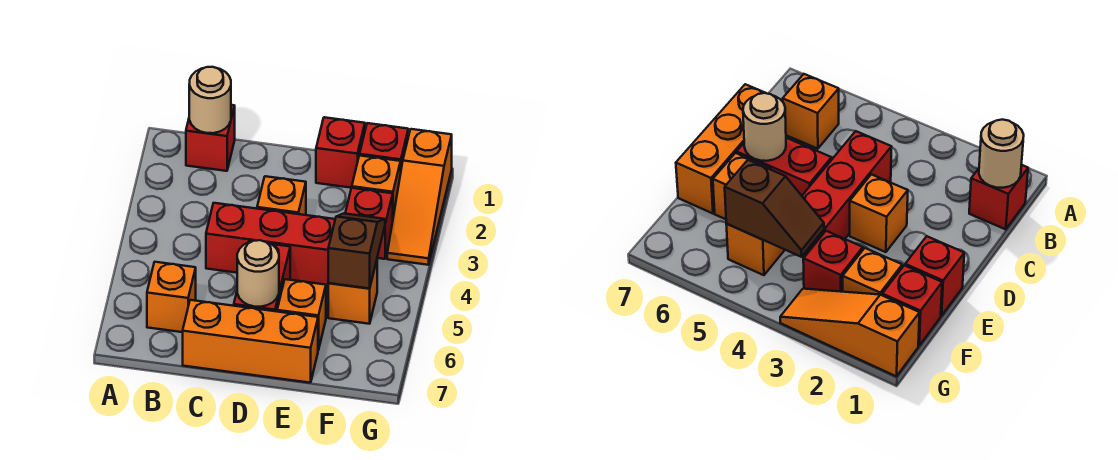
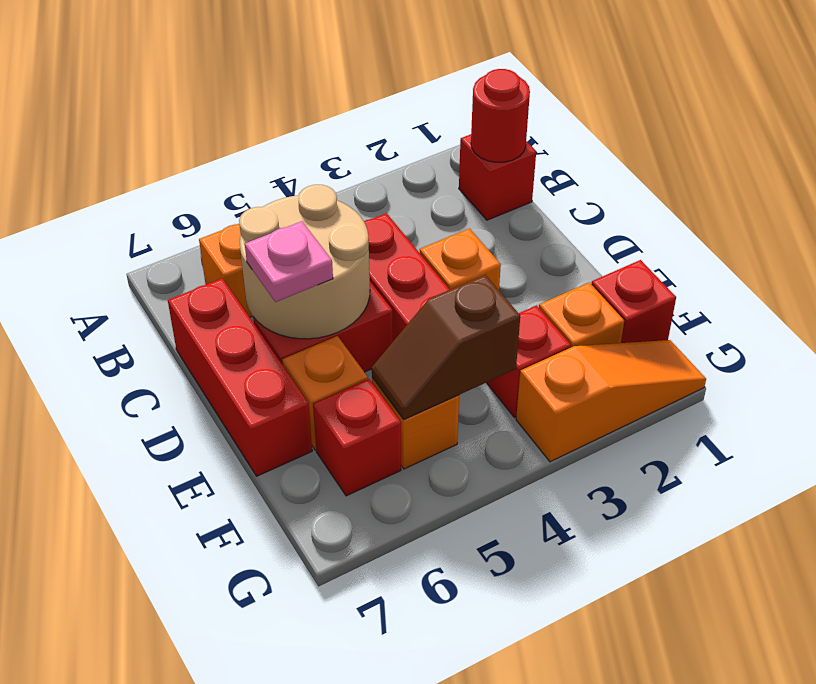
tan round brick B1 level 2 -> red round brick B1 level 2
orange brick C7:E7 level 1 -> red brick C7:E7 level 1
tan round brick D6 level 2 -> tan round brick C5:D6 level 2
none -> pink plate D6 level 3
red brick E1 level 1 -> red brick F6 level 1
brown slope F4:F5 level 2 top 5 -> brown slope F4:F5 level 2 top 4
orange slope G1:G3 level 1 top 1 -> orange slope G1:G3 level 1 top 3

